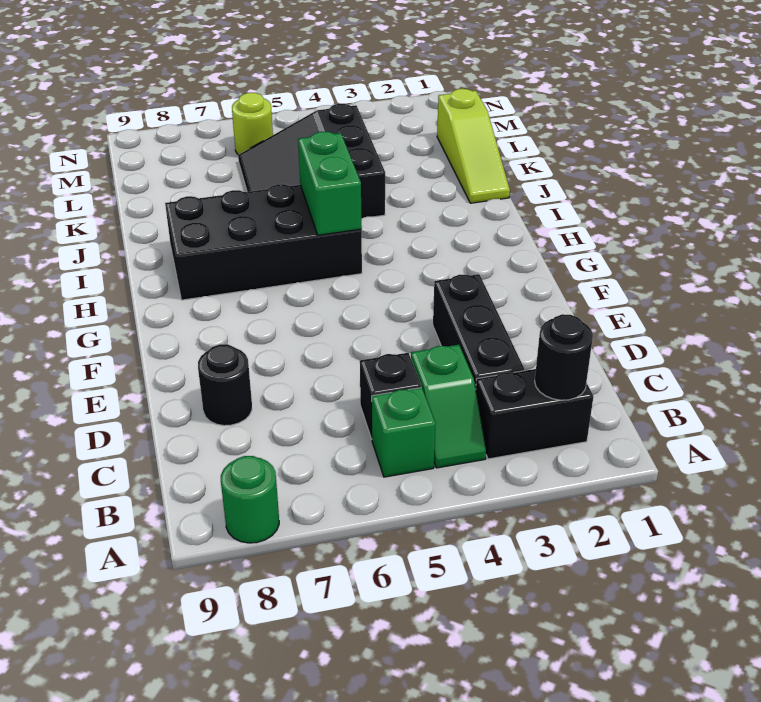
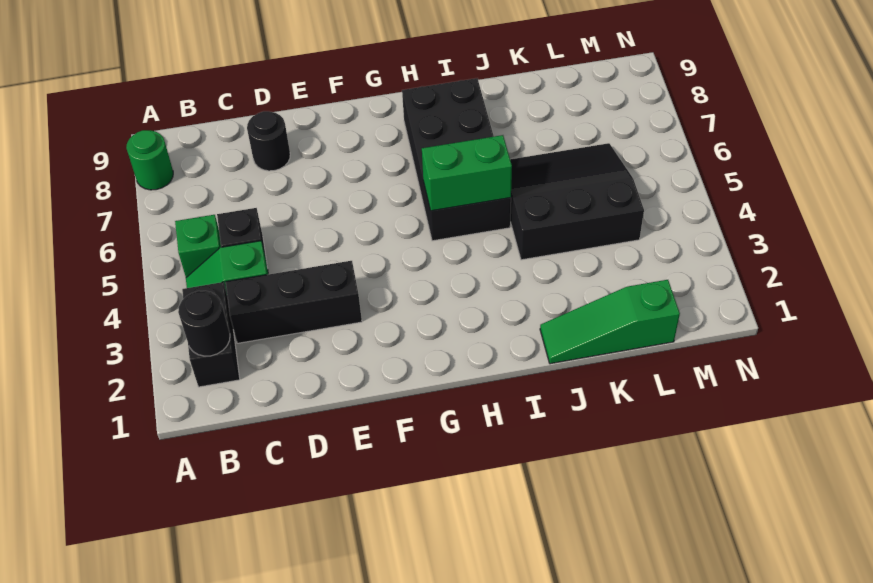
lime slope J1:L1 level 1 top L -> green slope J1:L1 level 1 top L
lime round brick M6 level 1 -> none

